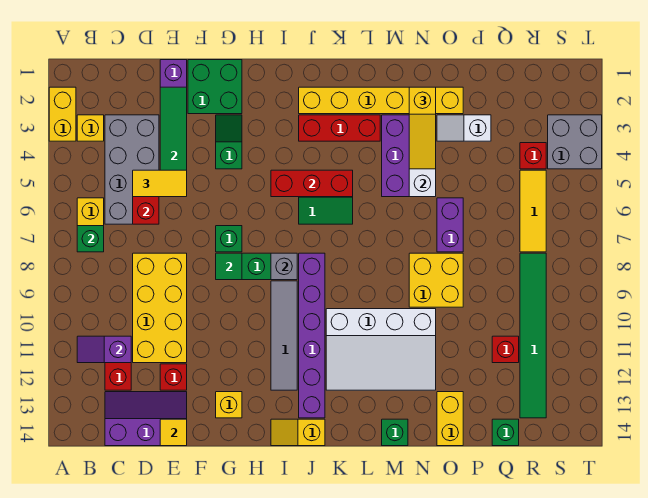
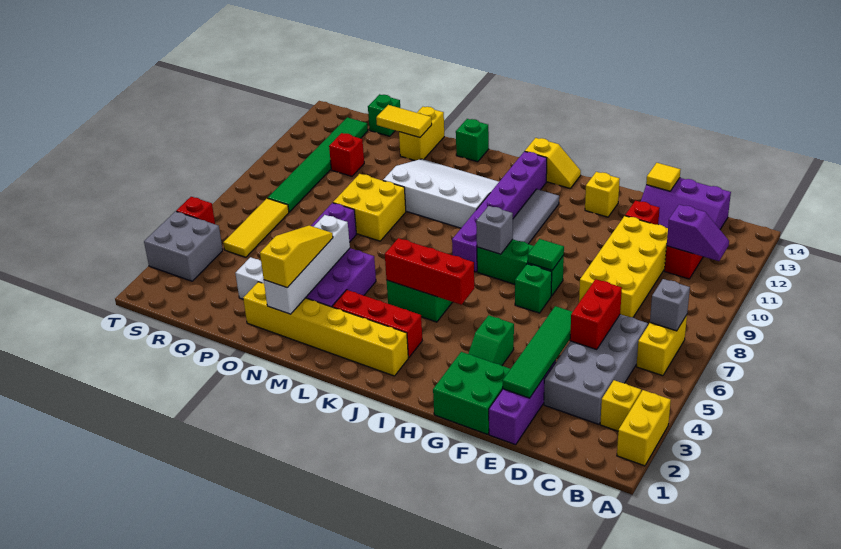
green brick B7 level 2 -> grey brick B7 level 2
yellow tile D5:E5 level 3 -> yellow tile O13:P13 level 2
red brick R4 level 1 -> red brick T5 level 1

